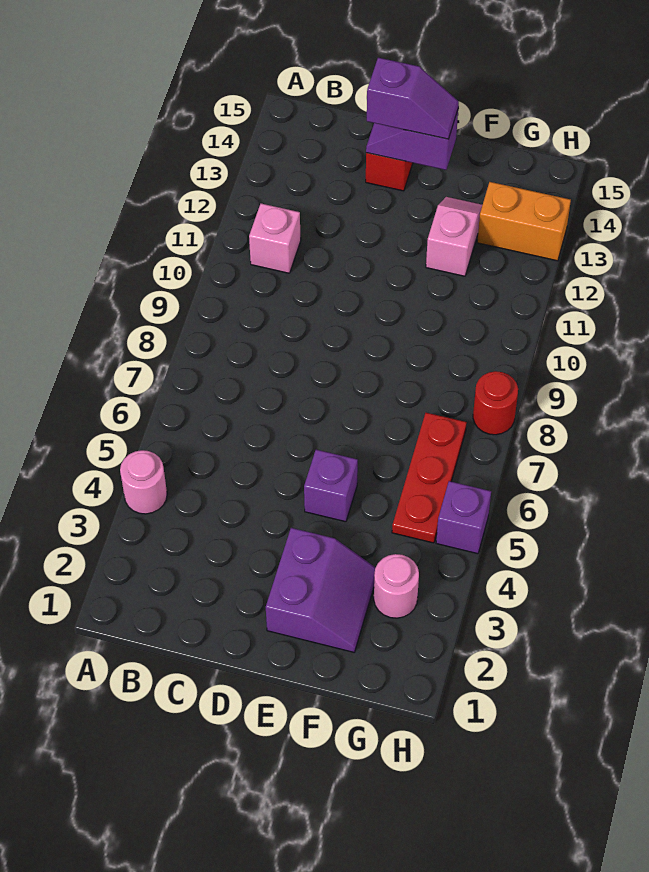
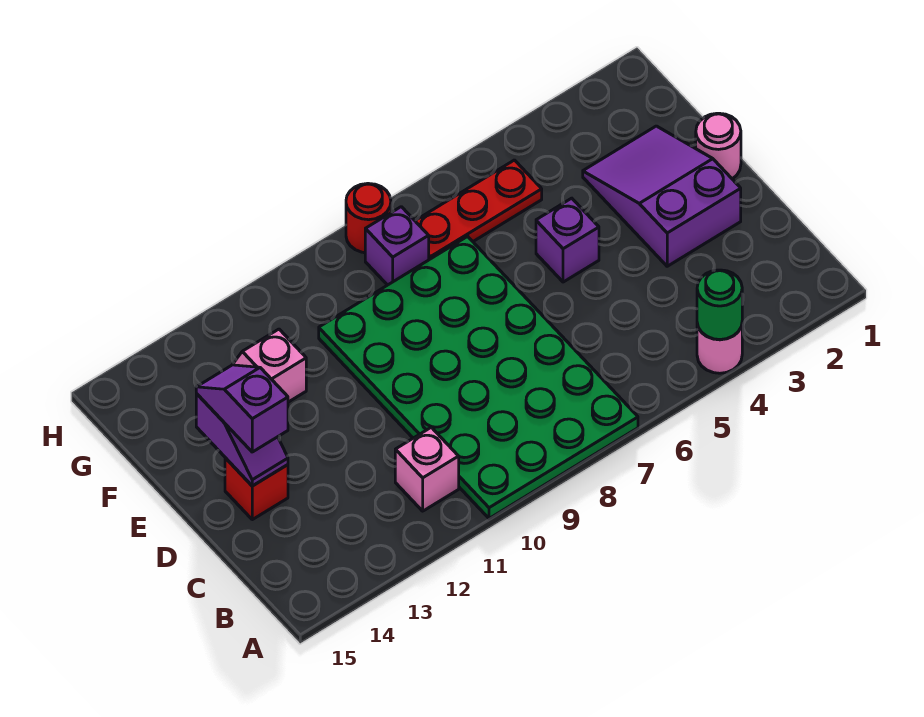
none -> green round brick A4 level 2
none -> green plate A7:F10 level 1
purple slope E2:F3 level 1 top E -> purple slope D2:F3 level 1 top D
pink round brick G3 level 1 -> pink round brick E1 level 1
orange brick G13:H13 level 1 -> none
purple brick H5 level 1 -> purple brick G8 level 1

